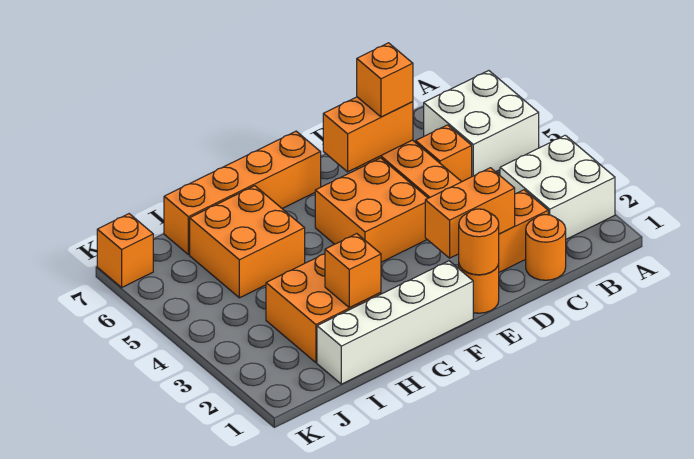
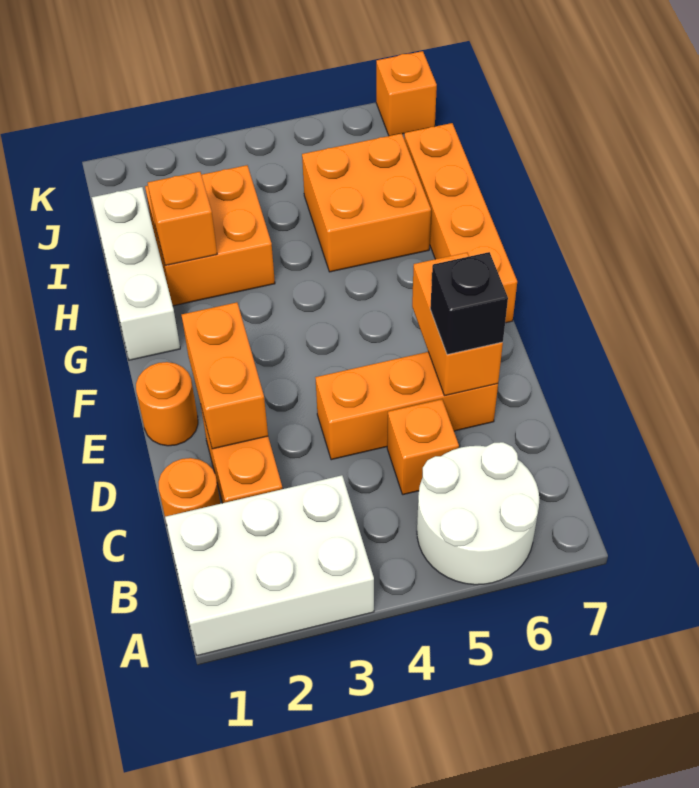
white brick A2:B3 level 1 -> white brick A1:B3 level 1
white brick A5:B6 level 1 -> white round brick A5:B6 level 1
orange brick D6 level 3 -> black brick D6 level 3
orange round brick E1 level 2 -> none
orange brick E4:F5 level 1 -> none
white brick F1:I1 level 1 -> white brick G1:I1 level 1

